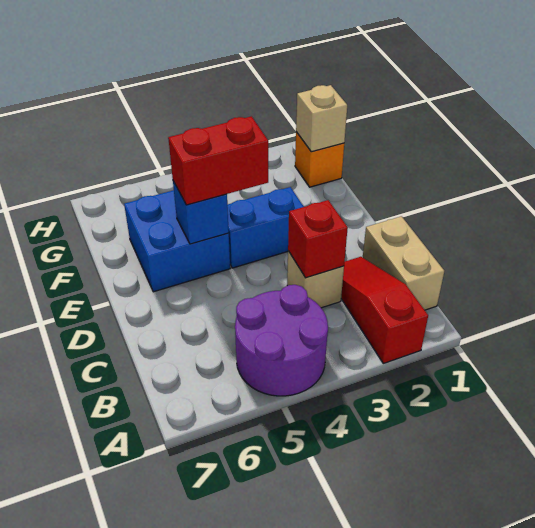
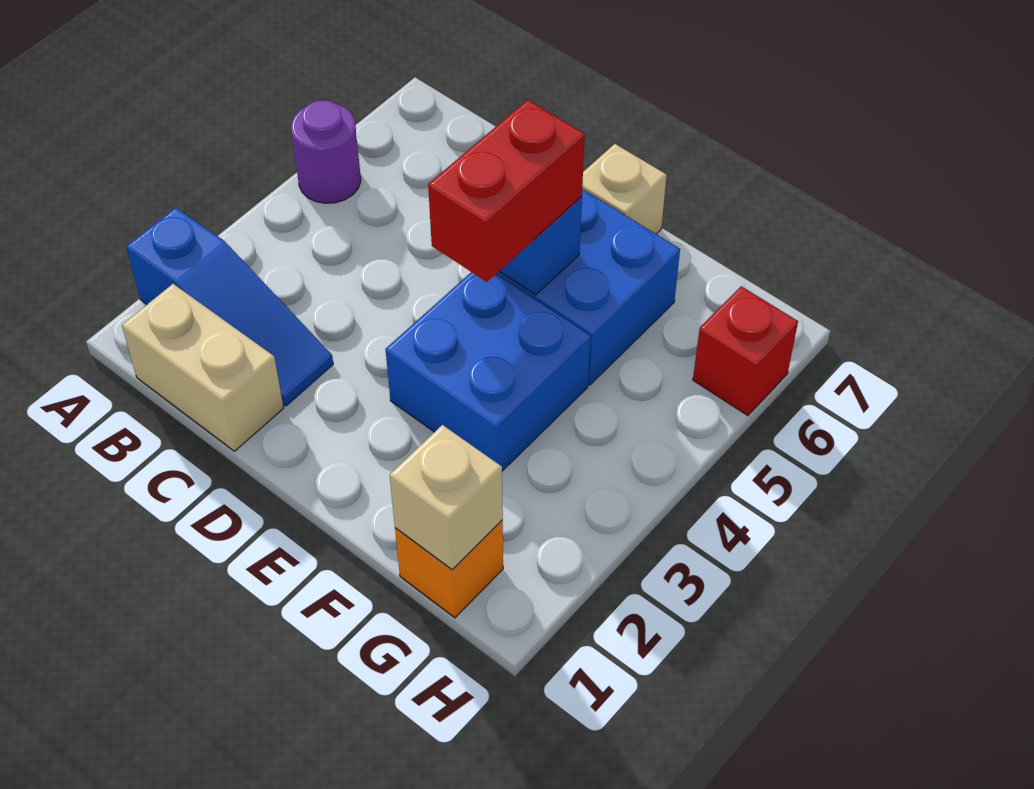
red slope A2:C2 level 1 top A -> blue slope A2:C2 level 1 top A
purple round brick A4:B5 level 1 -> purple round brick A5 level 1
tan brick C3 level 1 -> tan brick E7 level 1
red brick C3 level 2 -> red brick H6 level 1
blue brick E3:E4 level 1 -> blue brick E3:F4 level 1

